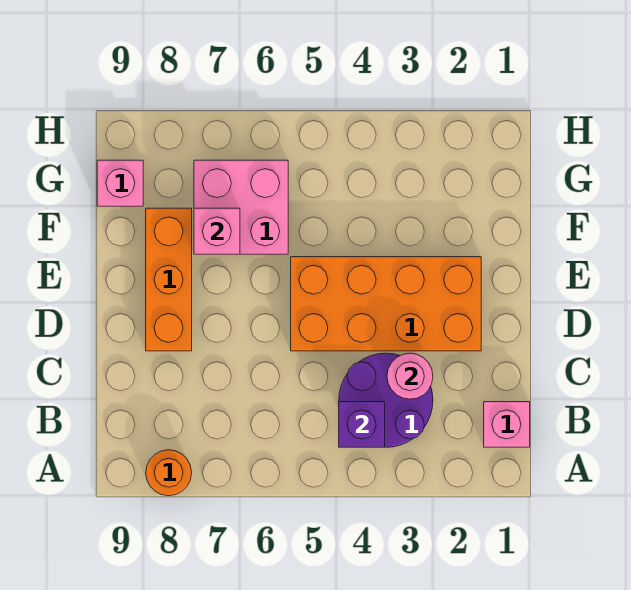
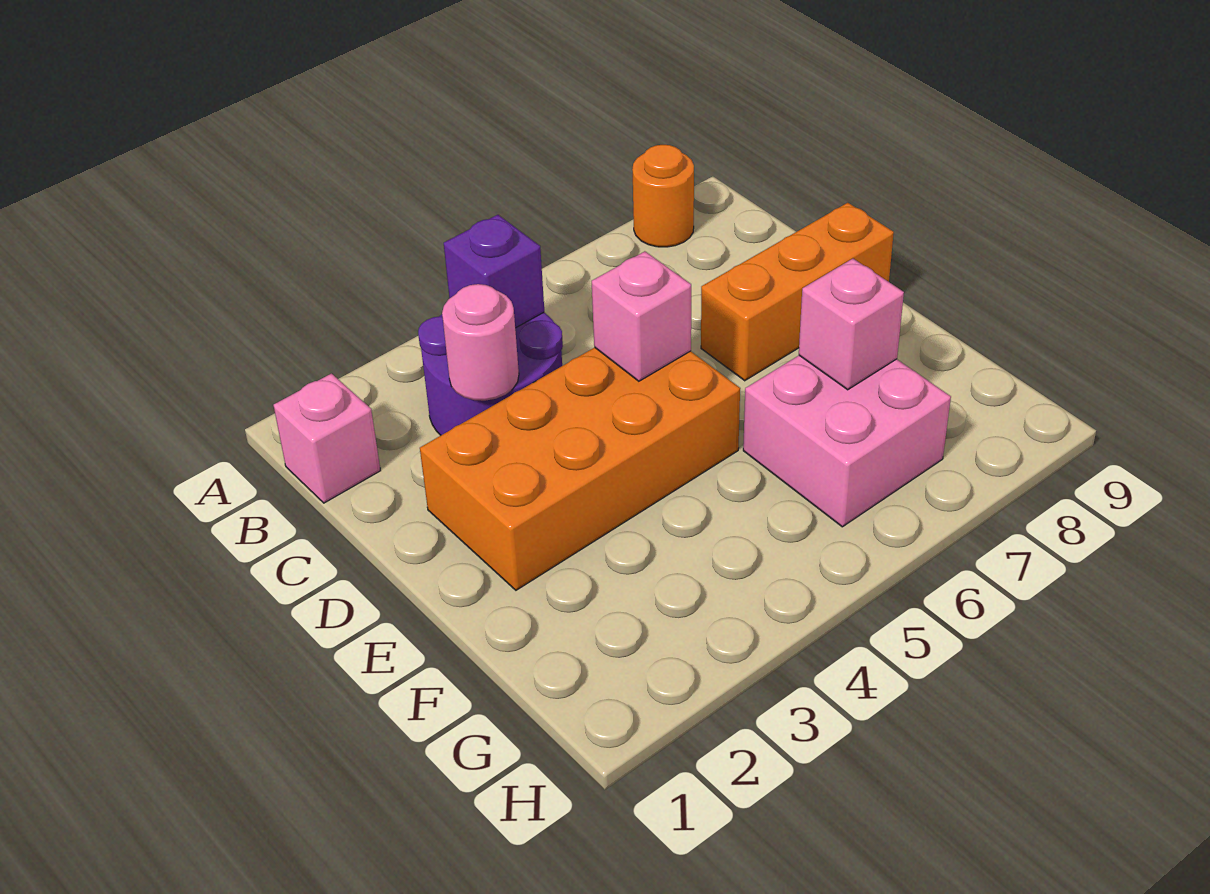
orange brick D8:F8 level 1 -> orange brick D7:D9 level 1
pink brick G9 level 1 -> pink brick D5 level 2

